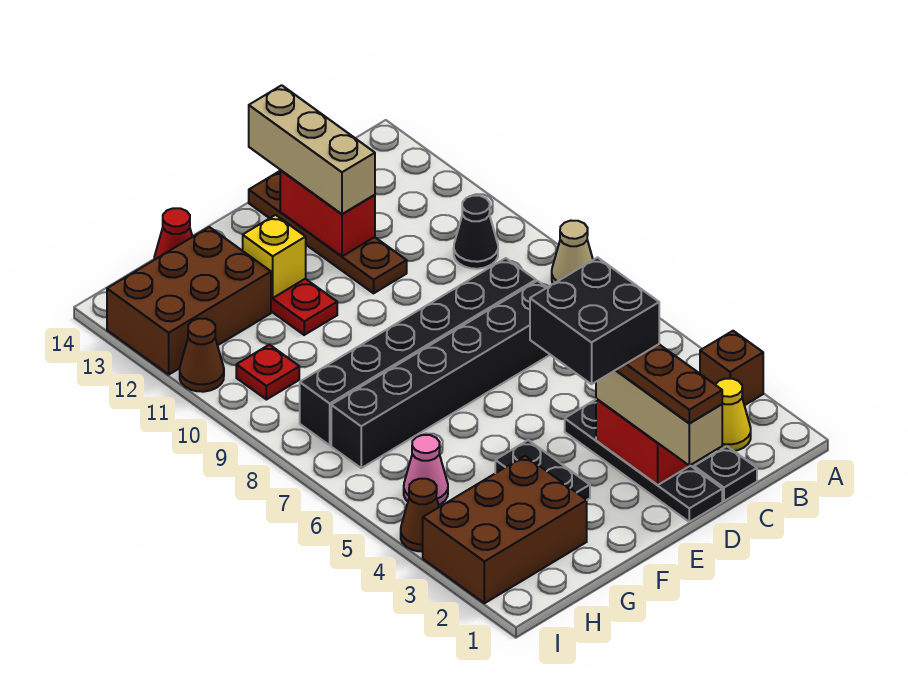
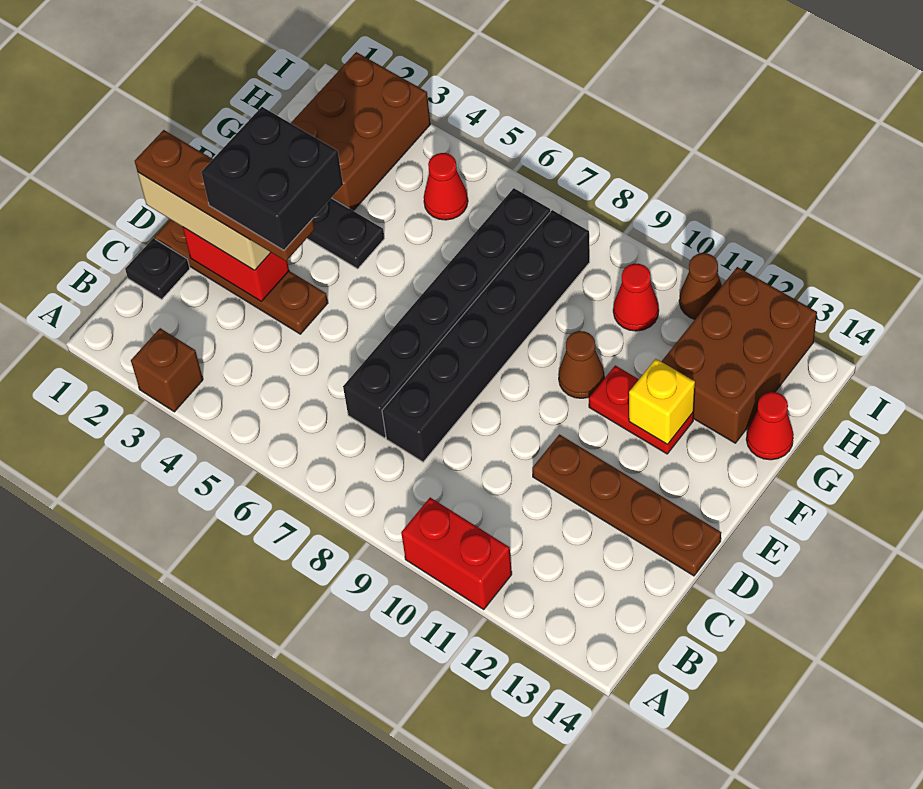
tan cone A8 level 1 -> none
yellow cone B2 level 1 -> none
black cone B10 level 1 -> none
black plate D1:D4 level 1 -> brown plate D1:D4 level 1
red brick D12:D13 level 2 -> red brick A10:A11 level 1
tan brick D12:D14 level 3 -> none
pink cone H5 level 1 -> red cone H5 level 1
red plate H10 level 1 -> red cone H10 level 1
brown cone I4 level 1 -> brown cone F10 level 1

